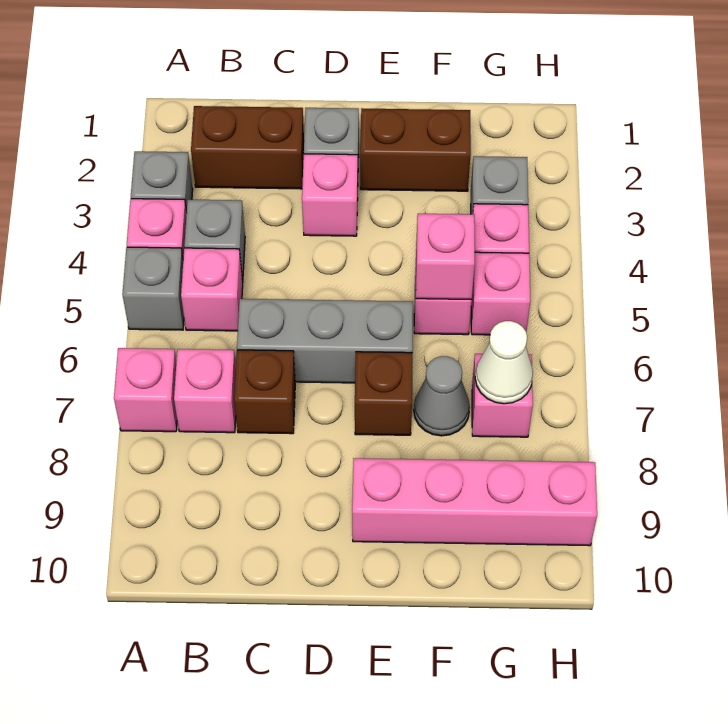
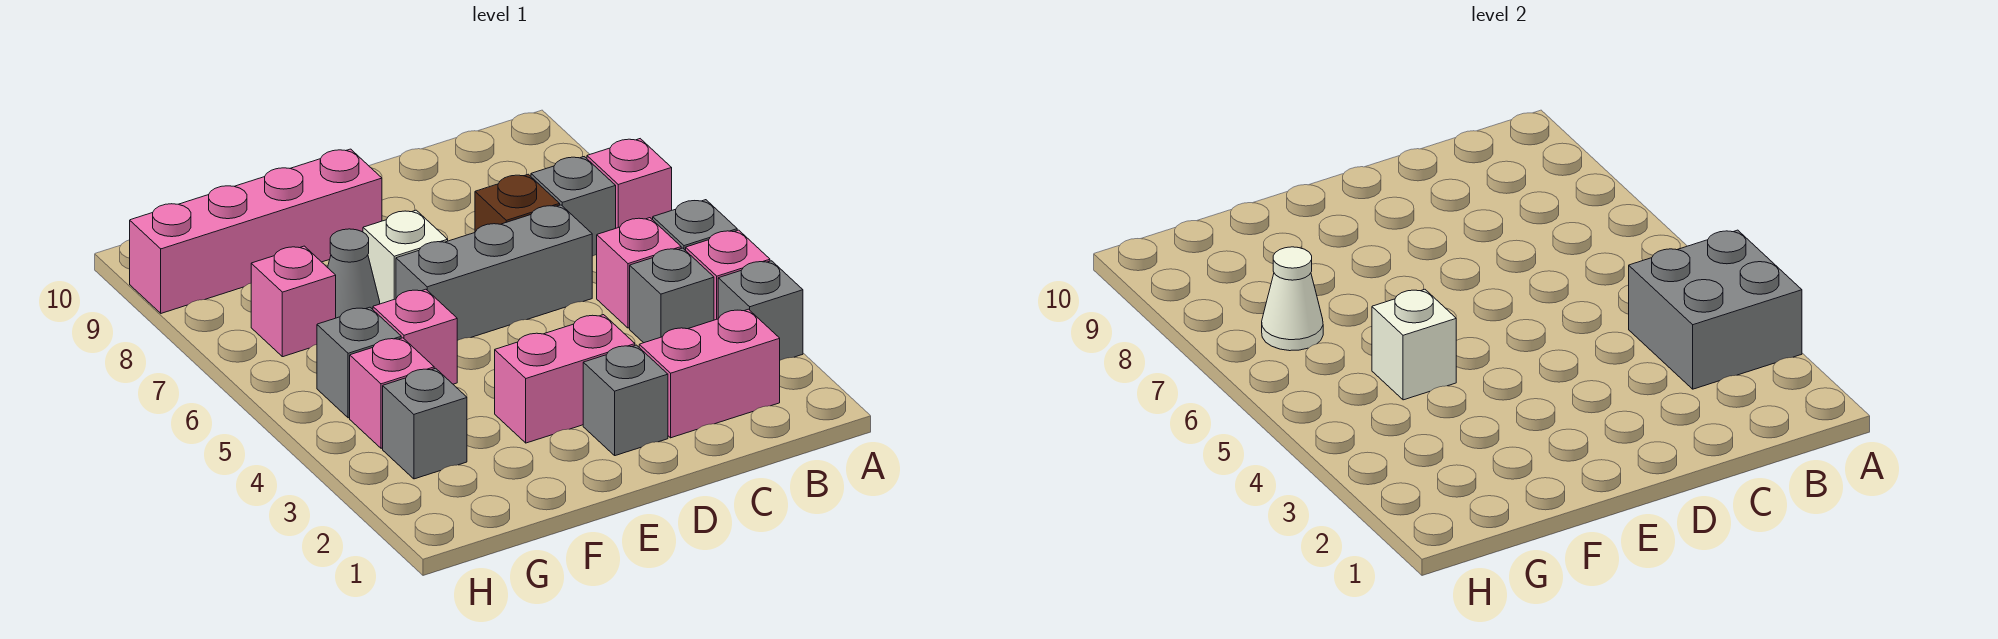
none -> grey brick A3:B4 level 2
brown brick B2:C2 level 1 -> pink brick B2:C2 level 1
pink brick B7 level 1 -> grey brick B7 level 1
pink brick D3 level 1 -> pink brick D3:E3 level 1
brown brick E2:F2 level 1 -> none
brown brick E7 level 1 -> white brick E7 level 1
pink brick F5 level 2 -> white brick F5 level 2
pink brick G5 level 1 -> grey brick G5 level 1

